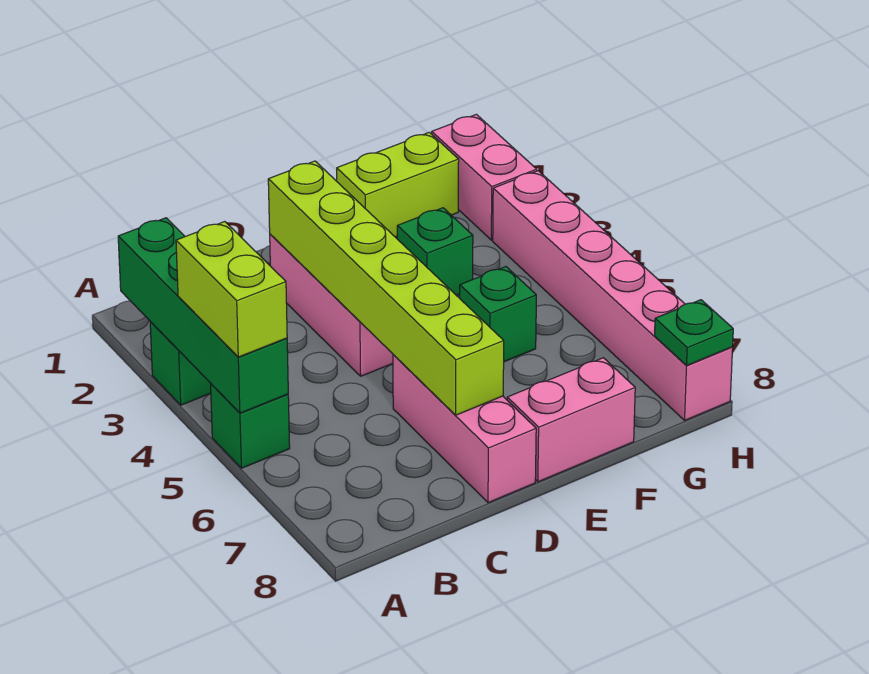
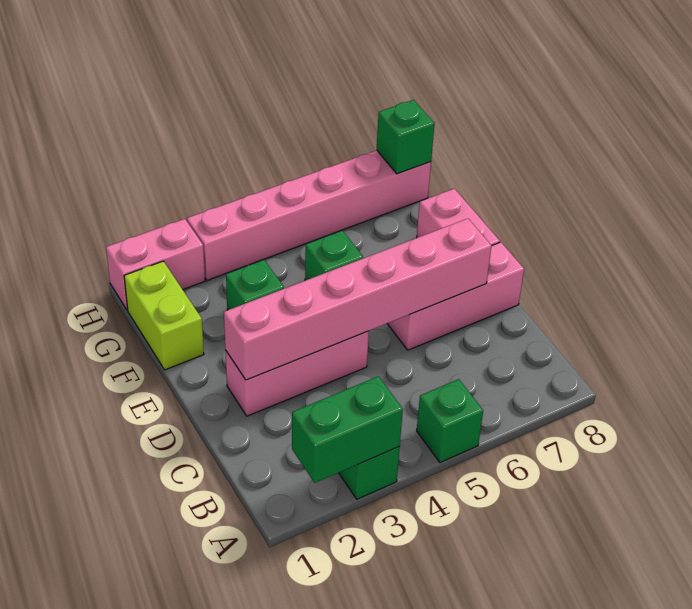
green brick A2:A5 level 2 -> green brick A2:A3 level 2
lime brick A4:A5 level 3 -> none
lime brick D2:D7 level 2 -> pink brick D2:D7 level 2
green plate H8 level 2 -> green brick H8 level 2

